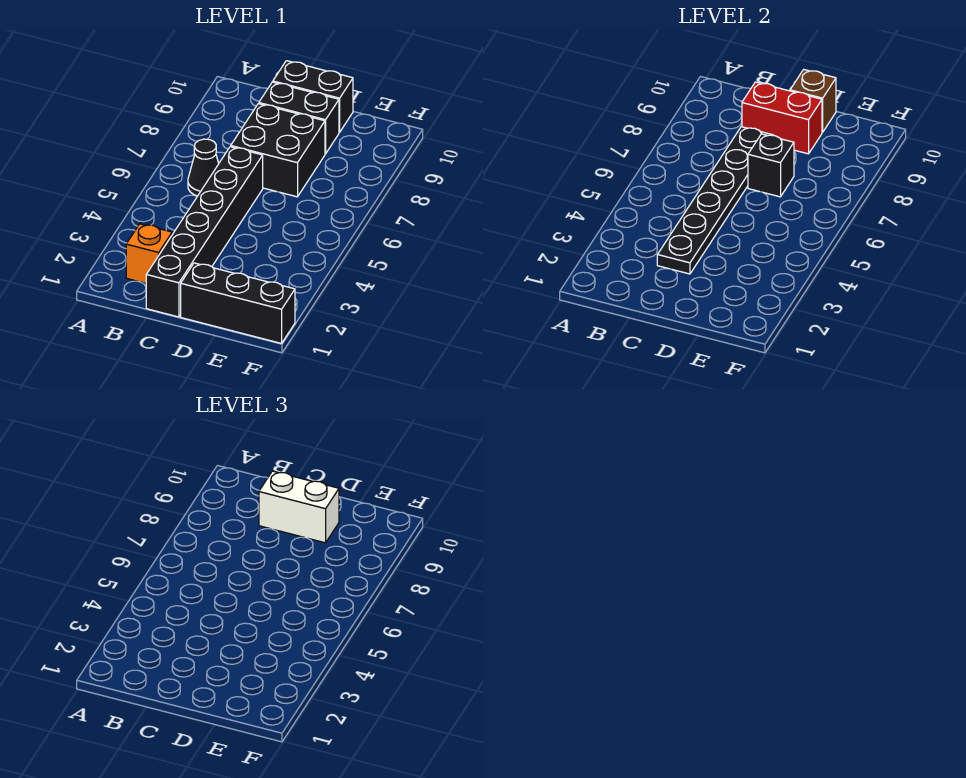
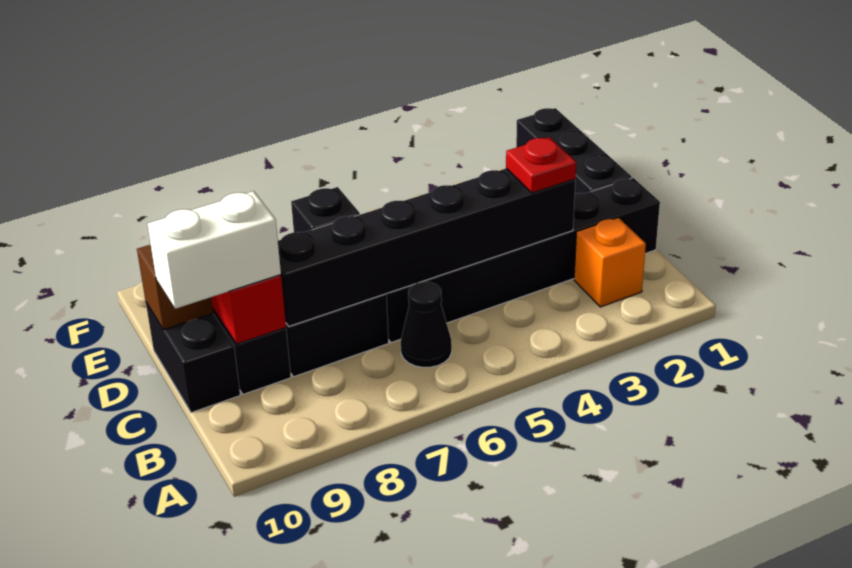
black plate C3:C8 level 2 -> black brick C3:C8 level 2
none -> red plate C3 level 3
white brick C9:D9 level 3 -> white brick C9:C10 level 3

